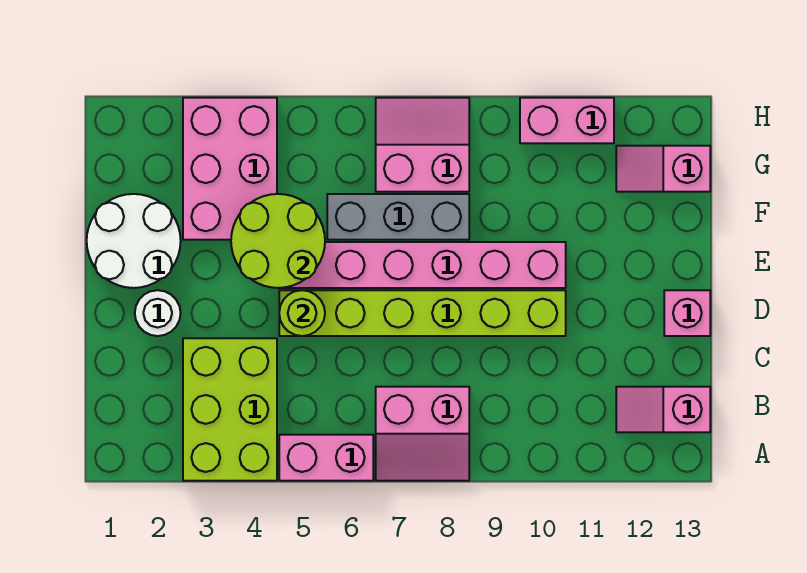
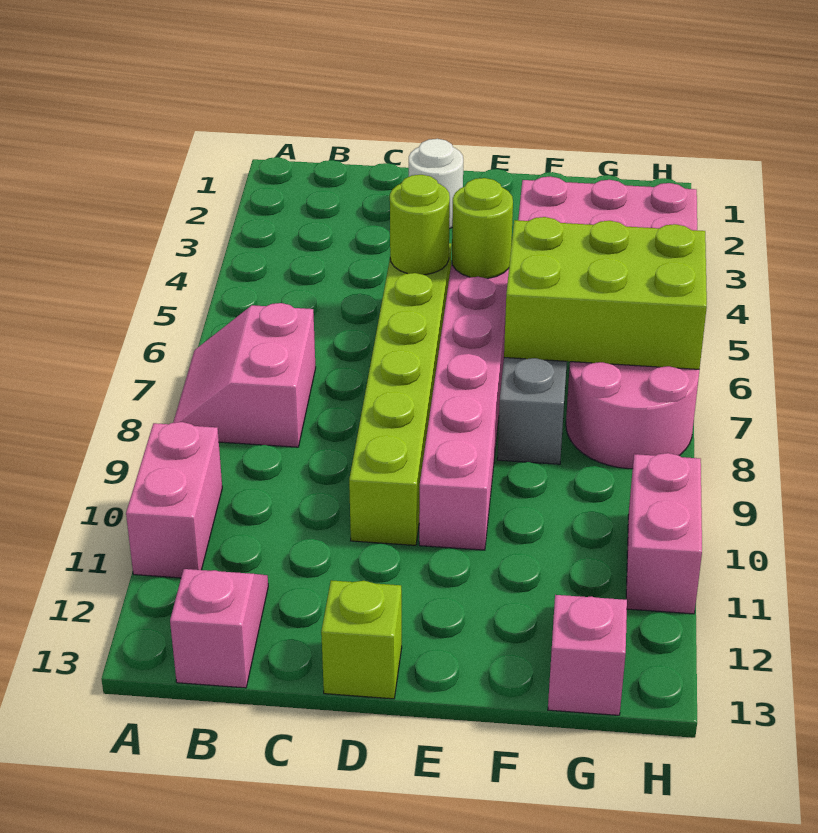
lime brick A3:C4 level 1 -> lime brick F6:H7 level 2
pink brick A5:A6 level 1 -> pink brick A10:A11 level 1
pink brick D13 level 1 -> lime brick D13 level 1
white round brick E1:F2 level 1 -> none
lime round brick E4:F5 level 2 -> lime round brick E5 level 2
pink slope G7:H8 level 1 top G -> pink round brick G7:H8 level 1

